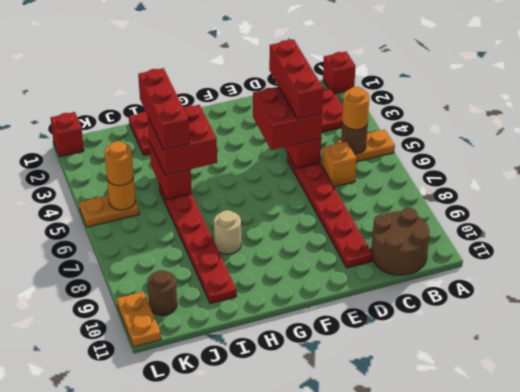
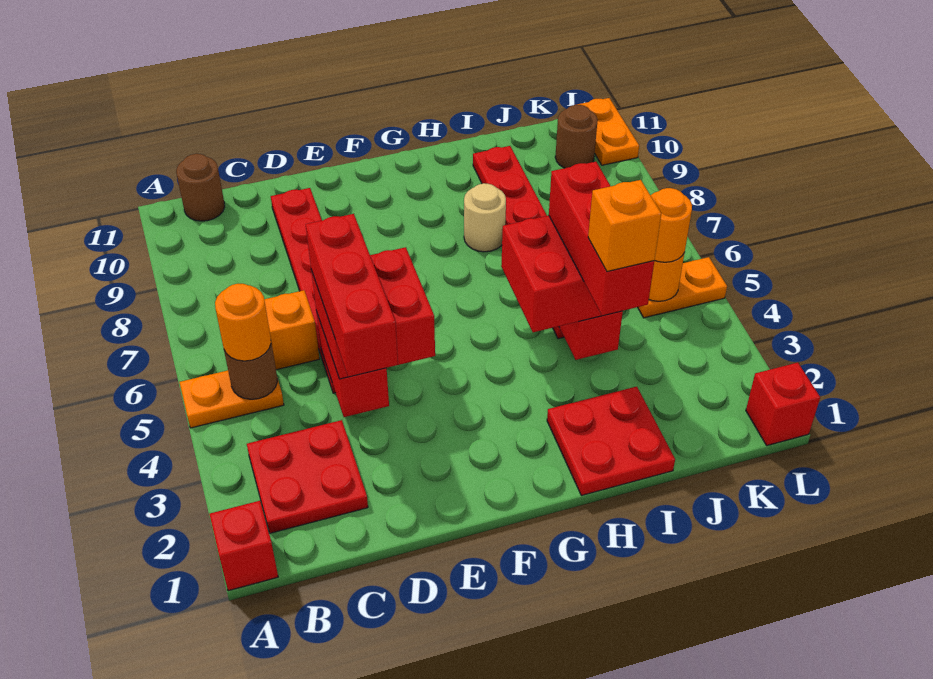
brown round brick B10:C11 level 1 -> brown round brick B11 level 1
none -> orange brick I3 level 5

